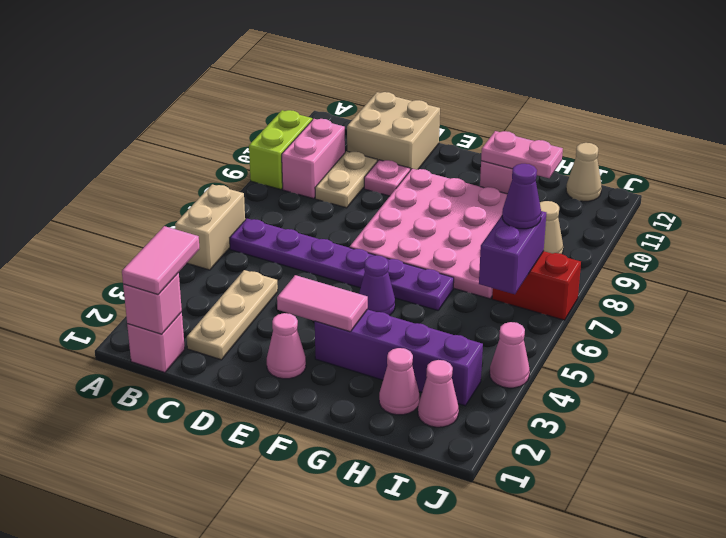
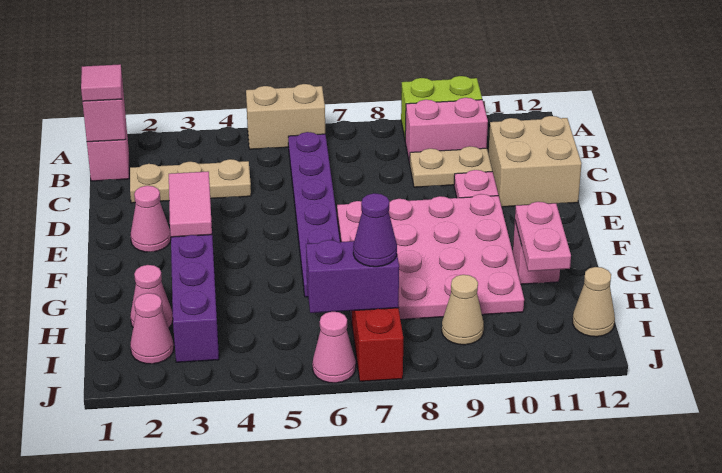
pink tile B1:B2 level 3 -> pink tile B1 level 3
purple cone F5 level 1 -> none
pink cone J4 level 1 -> pink cone J6 level 1

